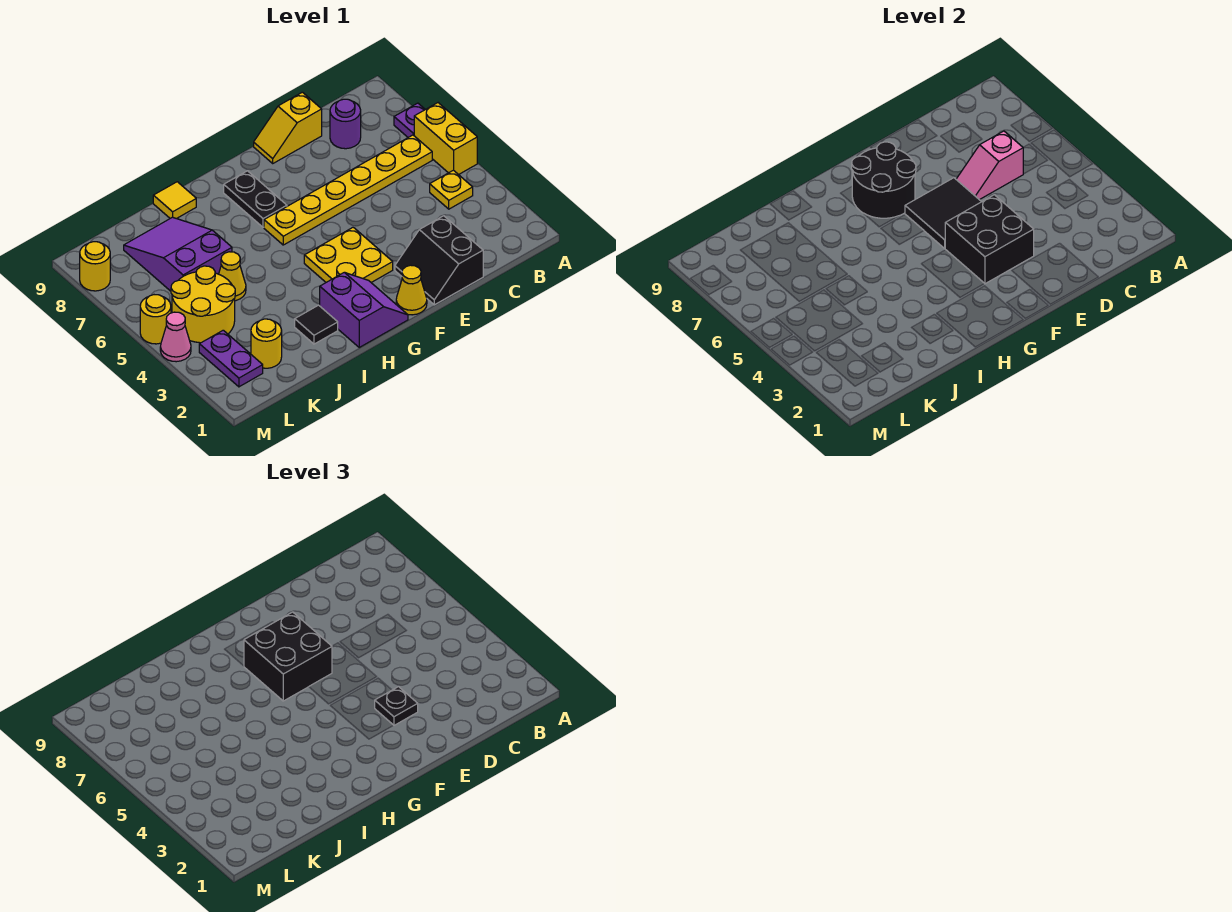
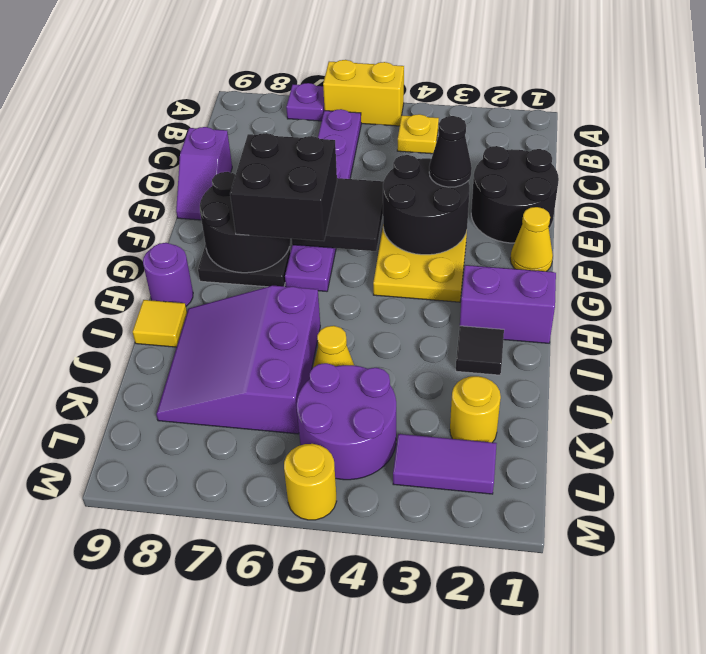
yellow plate B6:G6 level 1 -> purple plate B6:G6 level 1
pink slope C6:D6 level 2 top C -> none
purple round brick C8 level 1 -> purple round brick H9 level 1
black slope D1:E2 level 1 top D -> black round brick D1:E2 level 1
yellow slope D9:E9 level 1 top D -> purple slope D9:E9 level 1 top D
black brick E3:F4 level 2 -> black round brick E3:F4 level 2
black plate E3 level 3 -> black cone E3 level 3
purple slope J6:K8 level 1 top 6 -> purple slope I6:K8 level 1 top 6
yellow round brick K4:L5 level 1 -> purple round brick K4:L5 level 1
purple plate L2:L3 level 1 -> purple tile L2:L3 level 1
pink cone M4 level 1 -> none
yellow round brick M8 level 1 -> none

